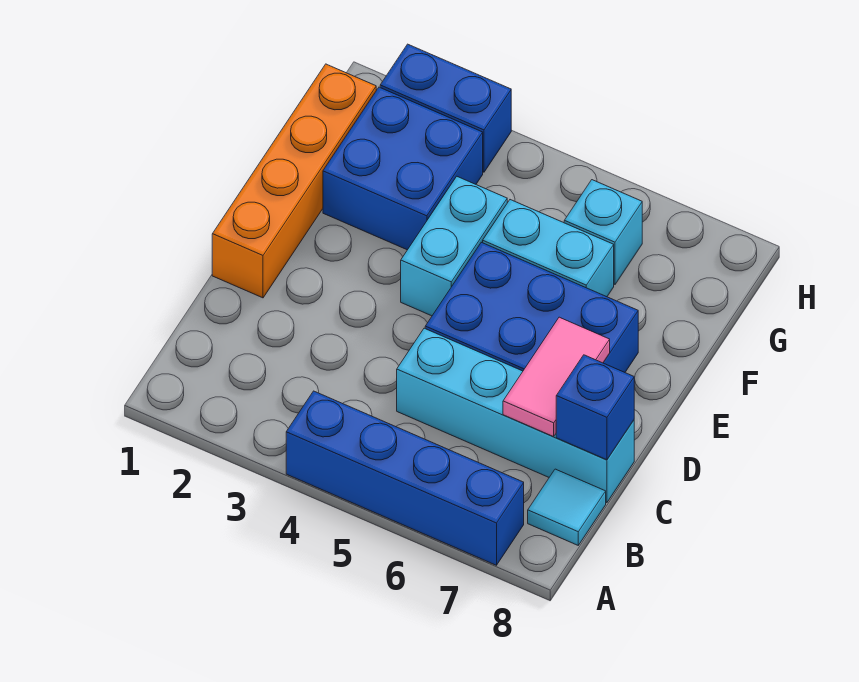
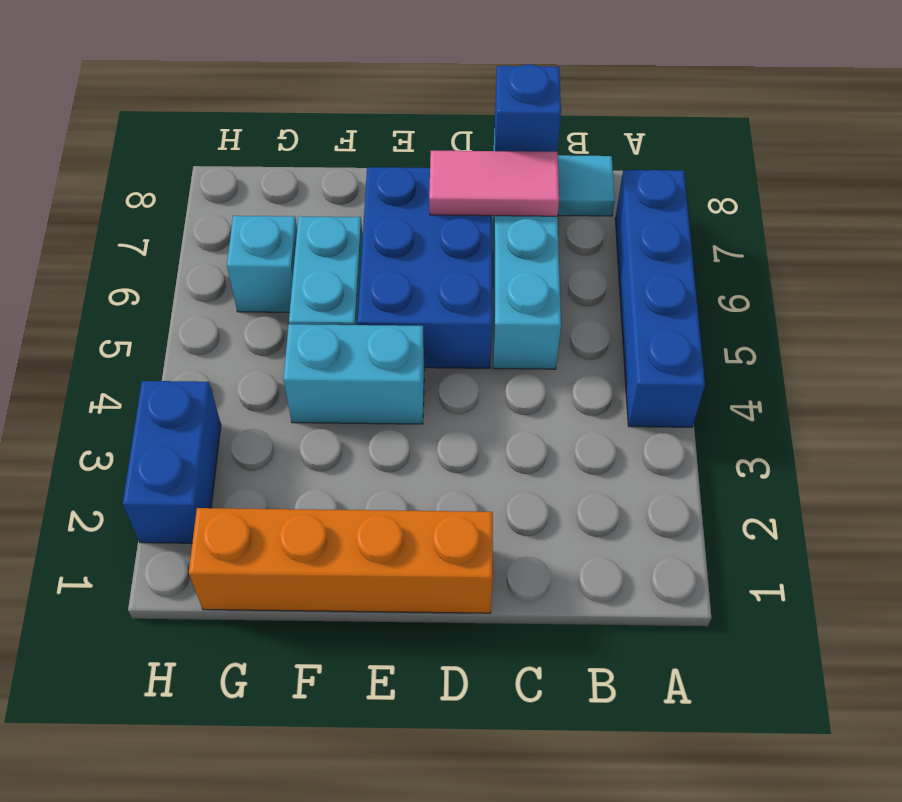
blue brick F2:G3 level 1 -> none

